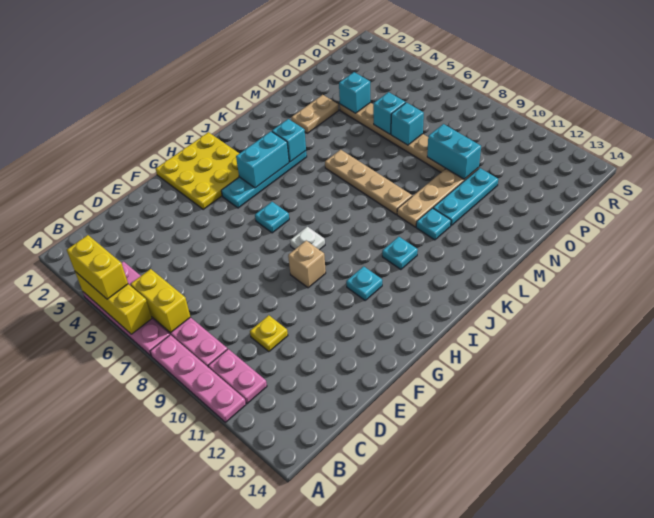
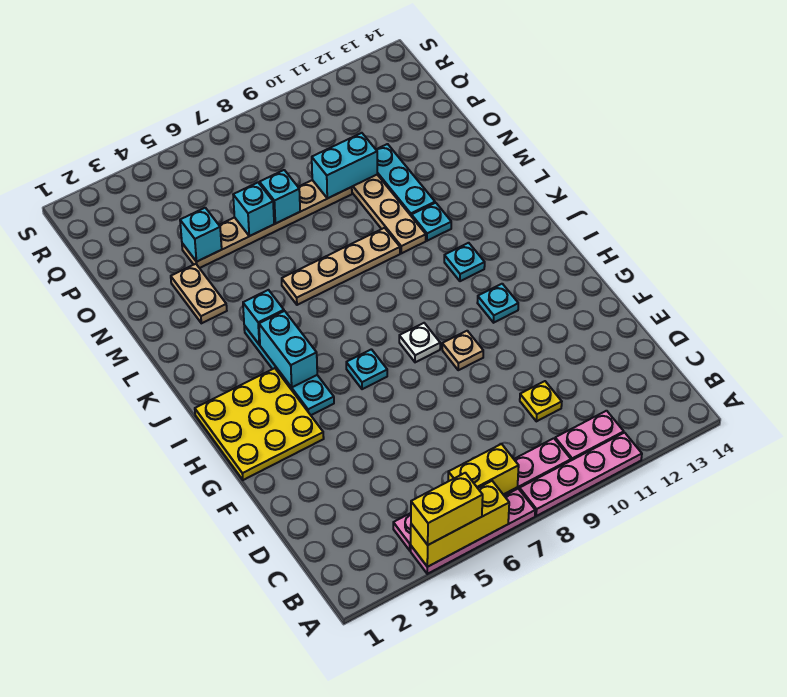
tan brick G9 level 1 -> tan plate G9 level 1

